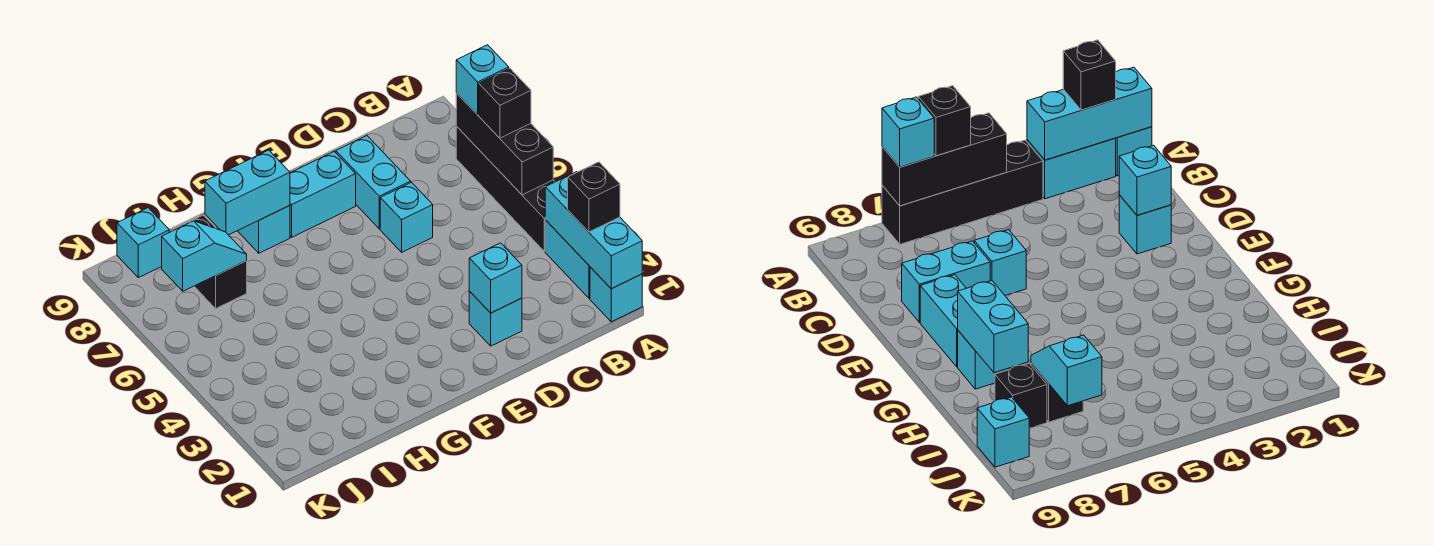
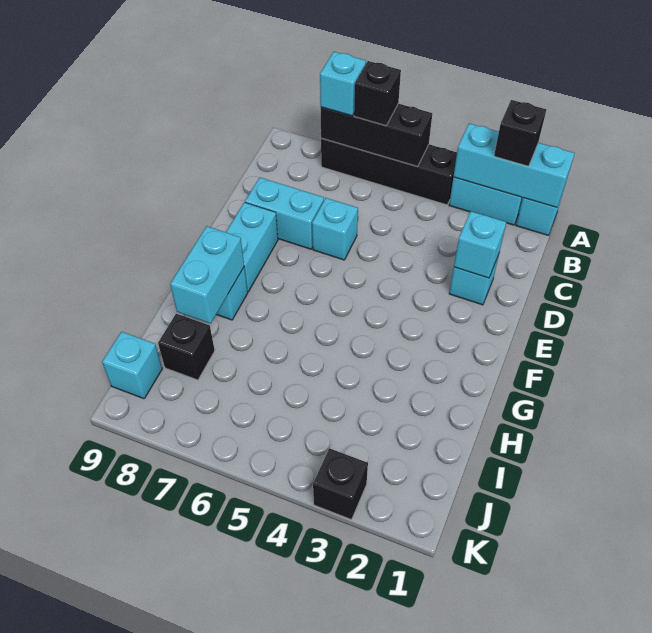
black brick I7 level 1 -> black brick K3 level 1
cyan slope I7:J7 level 2 top J -> none

